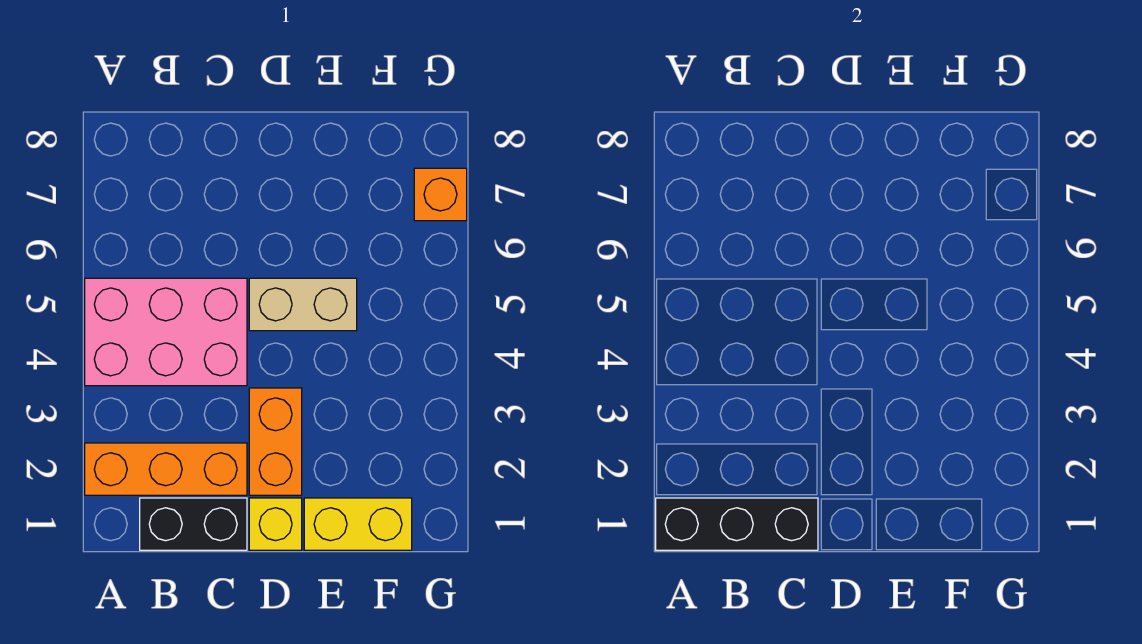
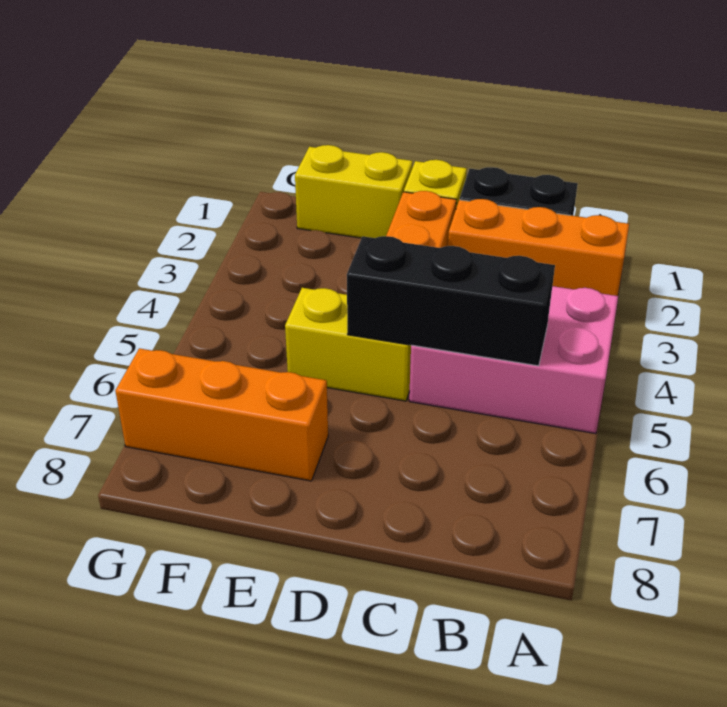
black brick A1:C1 level 2 -> black brick B5:D5 level 2
tan brick D5:E5 level 1 -> yellow brick D5:E5 level 1
orange brick G7 level 1 -> orange brick E7:G7 level 1

